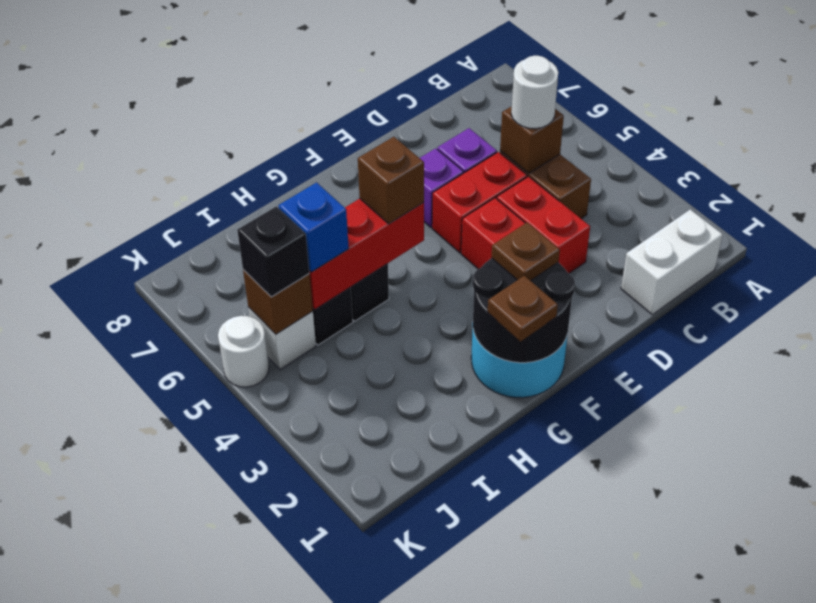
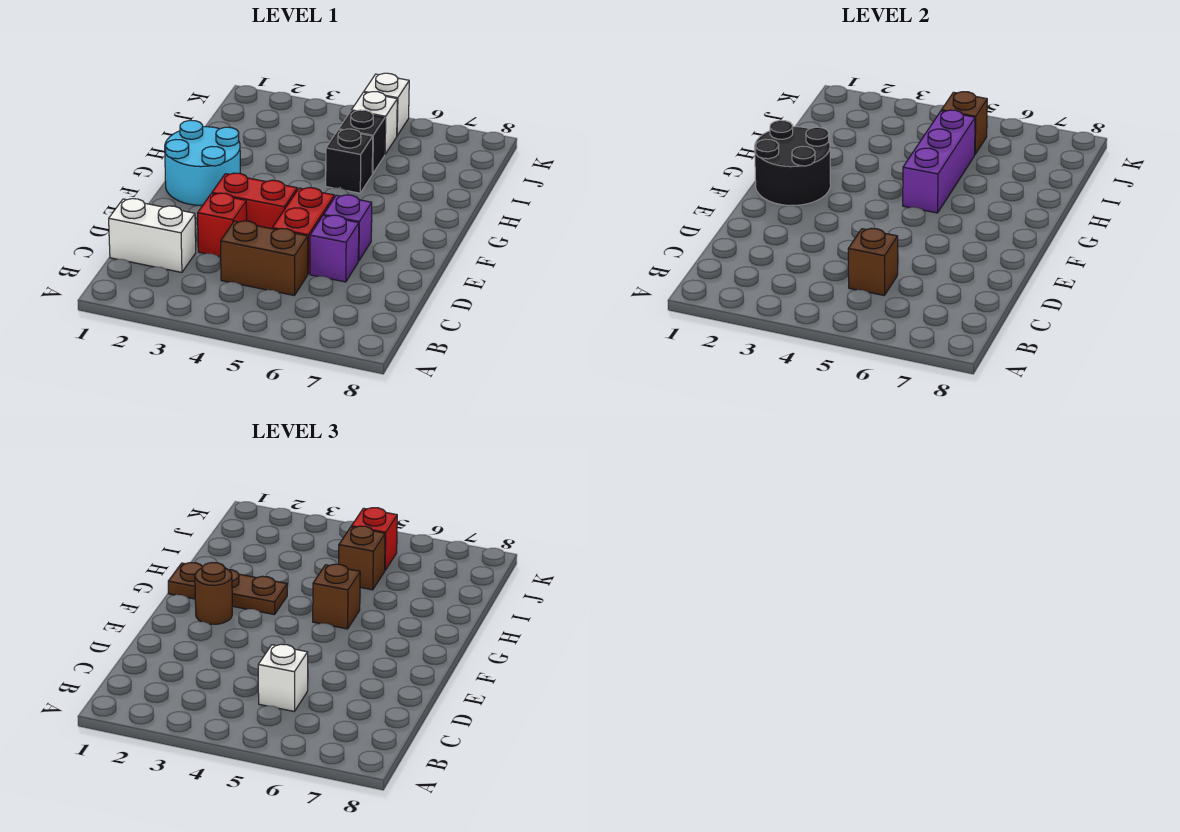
white brick B1:C1 level 1 -> white brick C1:C2 level 1
white round brick C5 level 3 -> white brick C5 level 3
red brick D3:D4 level 1 -> red brick D3 level 1
brown plate F2 level 3 -> brown round brick F2 level 3
brown plate G1 level 3 -> brown plate G1:G3 level 3
red brick G5:I5 level 2 -> purple brick G5:I5 level 2
blue brick I5 level 3 -> brown brick I5 level 3
black brick J5 level 3 -> red brick J5 level 3
white round brick K5 level 1 -> white brick K5 level 1

